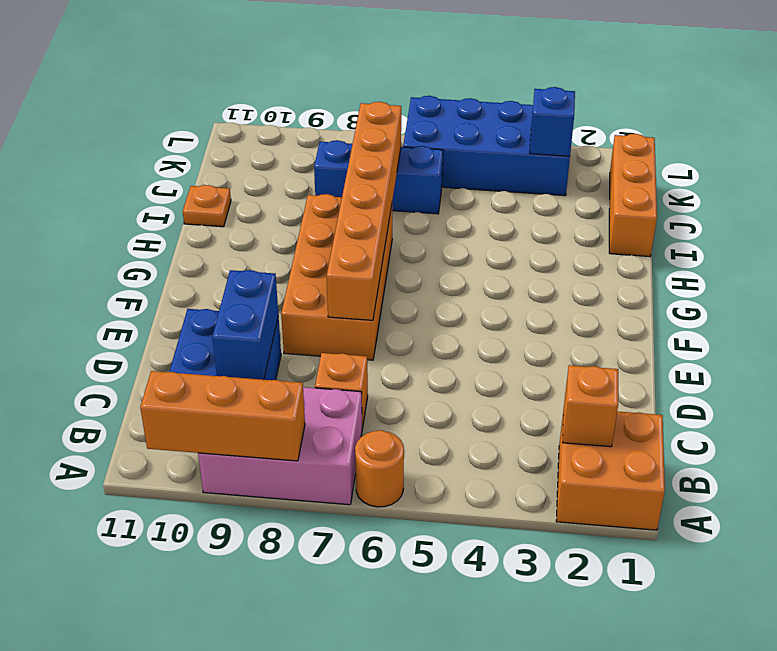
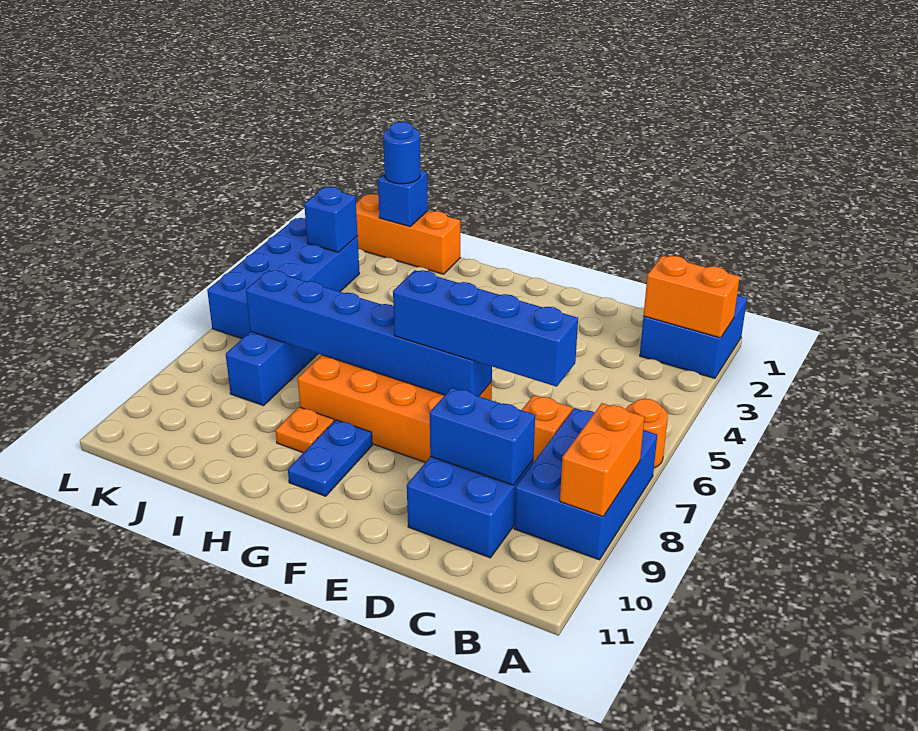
orange brick A1:B2 level 1 -> blue brick A1:B2 level 1
pink brick A7:B9 level 1 -> blue brick A7:B9 level 1
orange brick A8:A10 level 2 -> orange brick A8:A9 level 2
orange brick B2 level 2 -> orange brick A2:B2 level 2
none -> blue brick C7:F7 level 3
orange brick E7:J7 level 2 -> blue brick E7:J7 level 2
none -> blue plate G9:G10 level 1
orange plate I11 level 1 -> orange plate H9 level 1
none -> blue brick J1 level 2
none -> blue round brick J1 level 3

